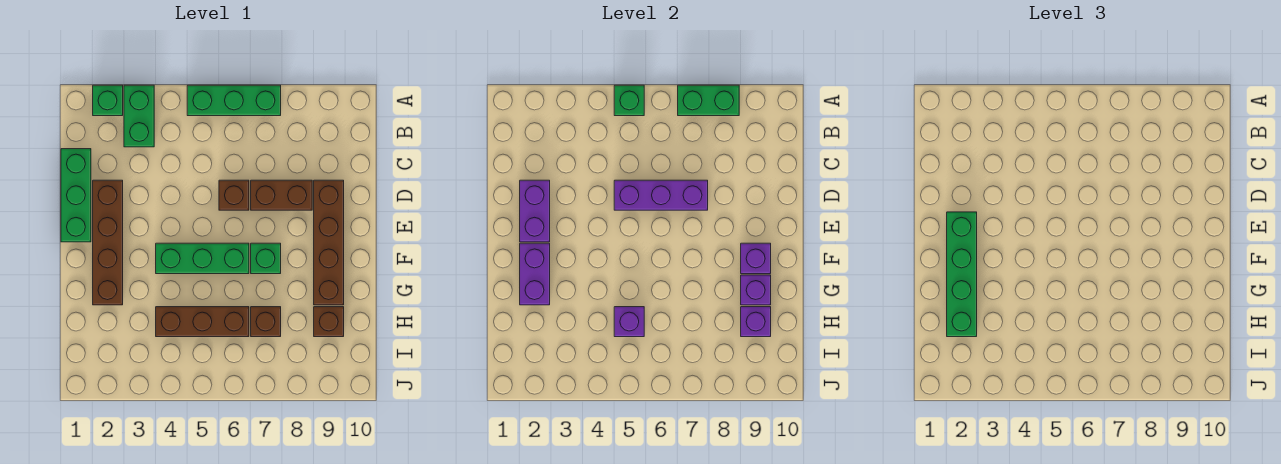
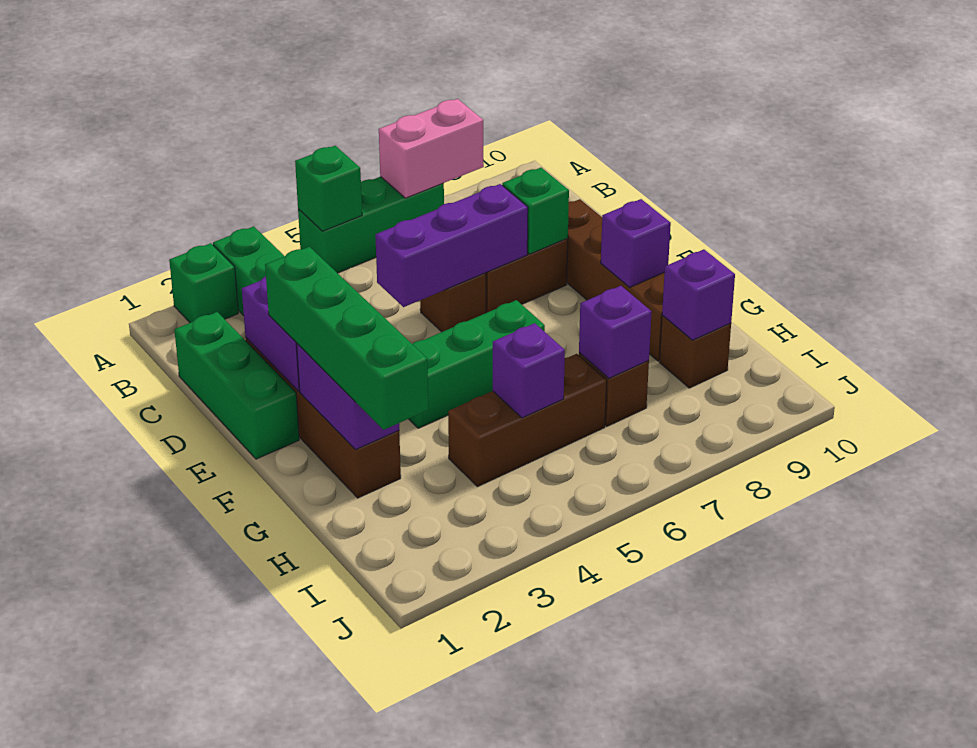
green brick A7:A8 level 2 -> pink brick A7:A8 level 2
green brick F7 level 1 -> green brick D8 level 2
purple brick G9 level 2 -> purple brick H7 level 2

